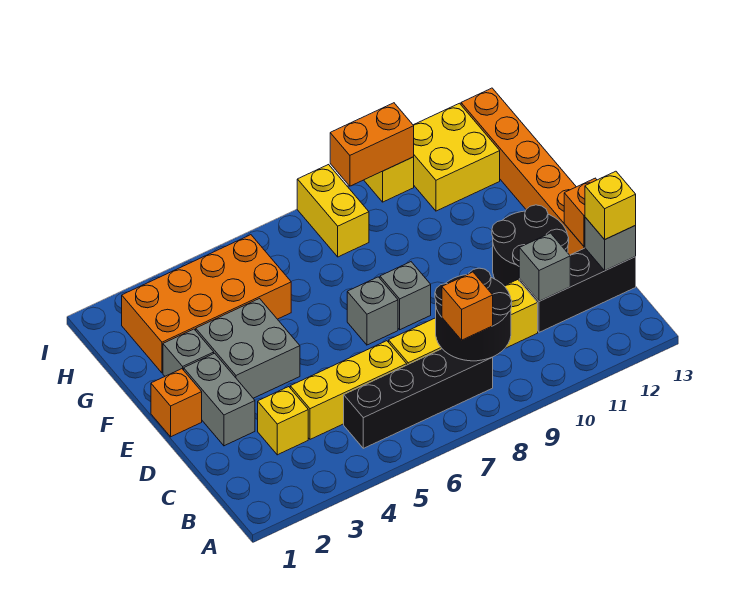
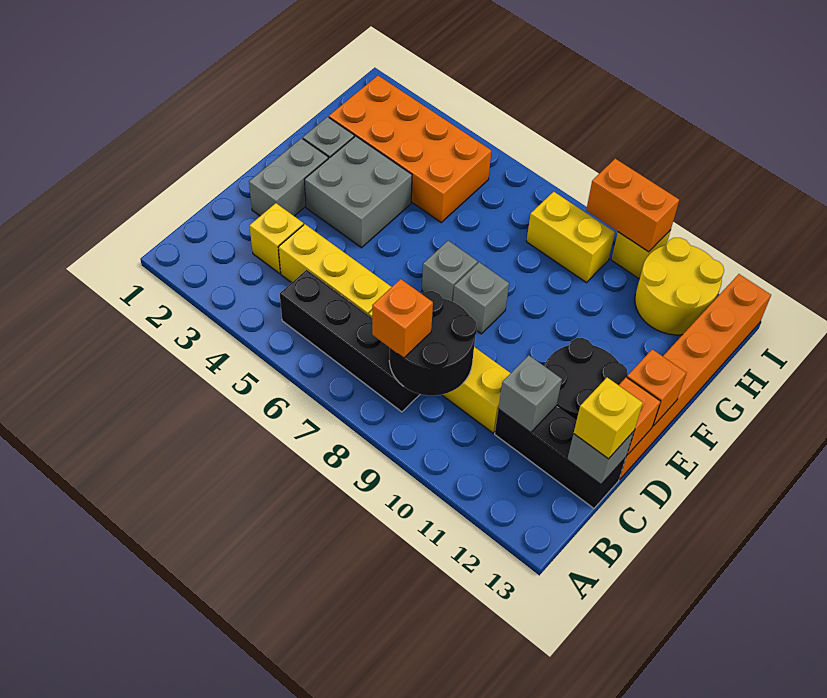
orange brick E1 level 1 -> orange brick E13 level 2
yellow brick H8:I8 level 1 -> yellow brick H8:H9 level 1
yellow brick H11:I12 level 1 -> yellow round brick H11:I12 level 1

